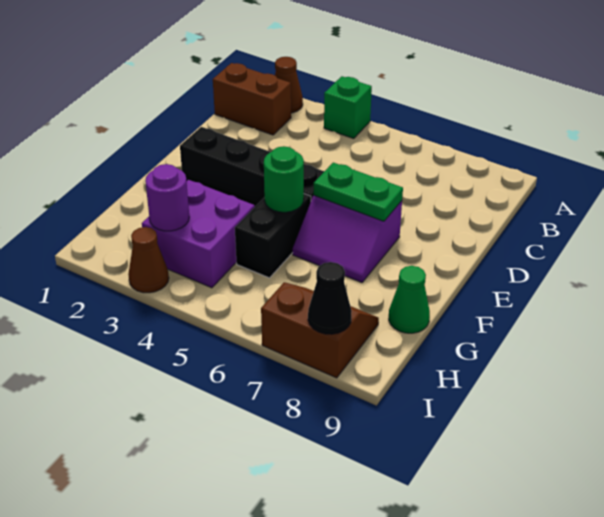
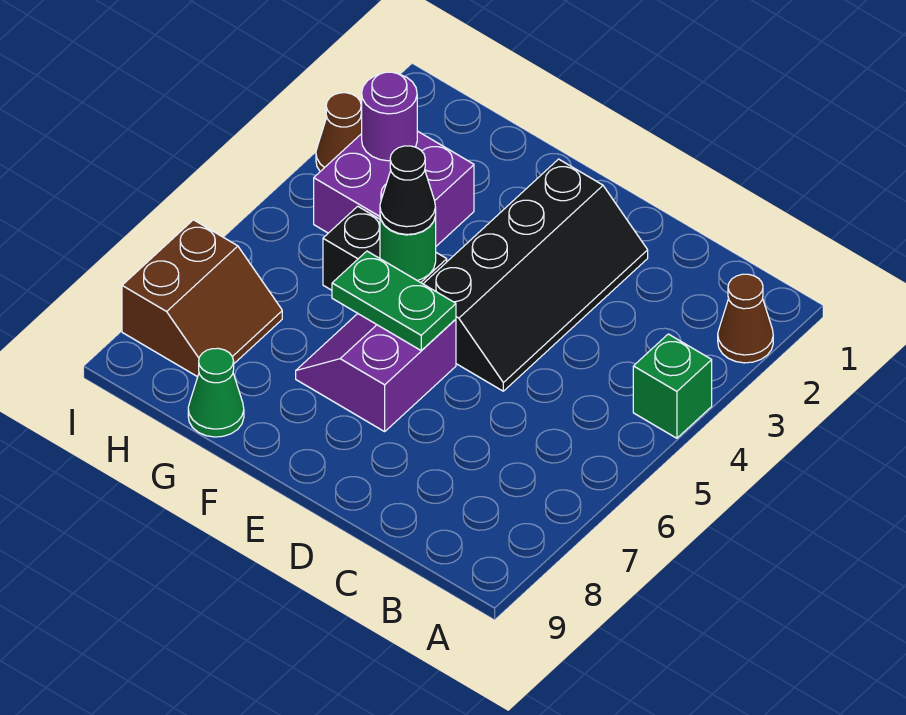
brown brick B1:B2 level 1 -> none
green plate E6:E7 level 2 -> green plate E6:F6 level 2
black cone I8 level 2 -> black cone F5 level 3

